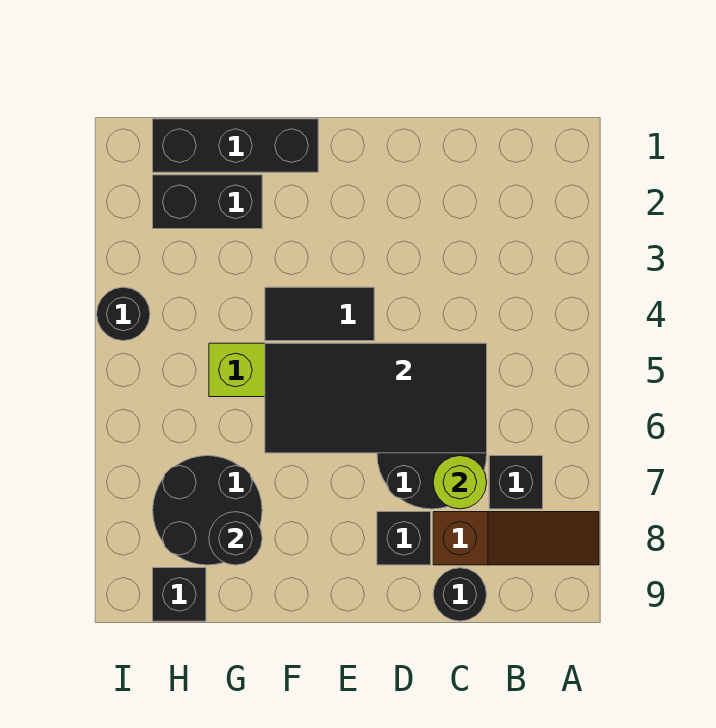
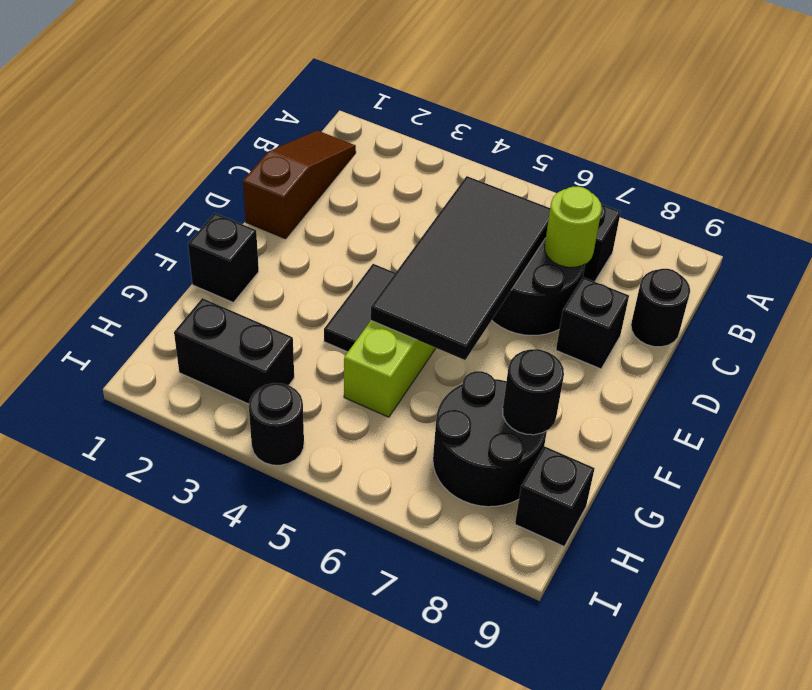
brown slope A8:C8 level 1 top C -> brown slope B1:D1 level 1 top D
black brick F1:H1 level 1 -> black brick F1 level 1
black brick G2:H2 level 1 -> black brick H2:H3 level 1

